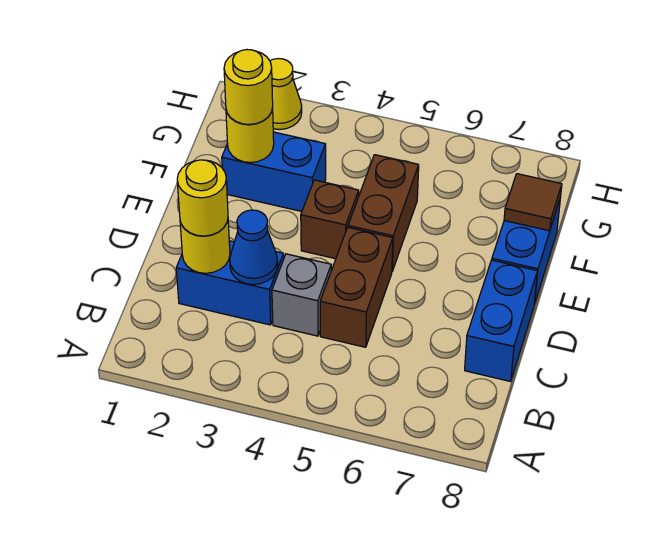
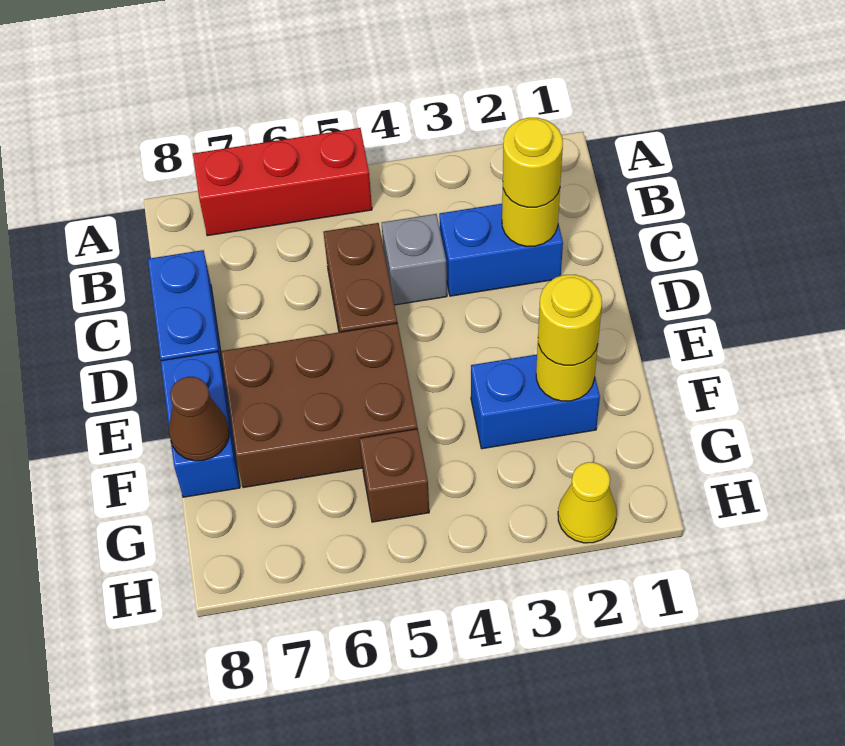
none -> red brick A5:A7 level 1
blue cone C3 level 2 -> none
brown brick E4 level 1 -> brown brick G5 level 1
brown brick E5:F5 level 1 -> brown brick E5:F7 level 1
brown tile F8 level 2 -> brown cone F8 level 2

